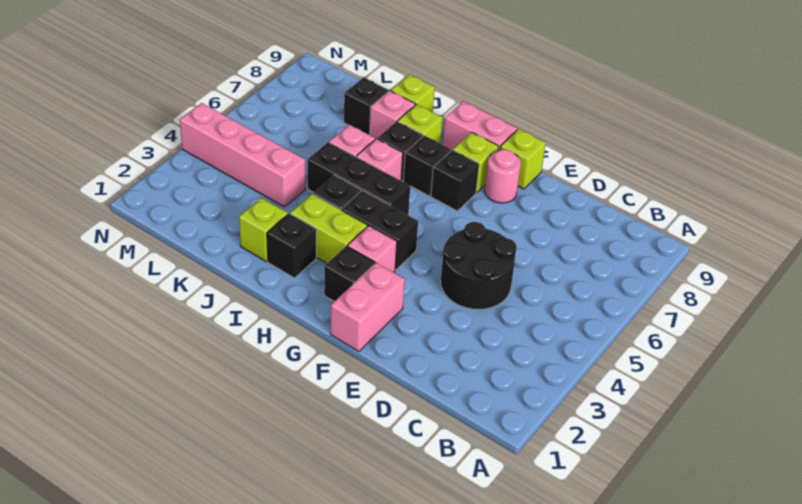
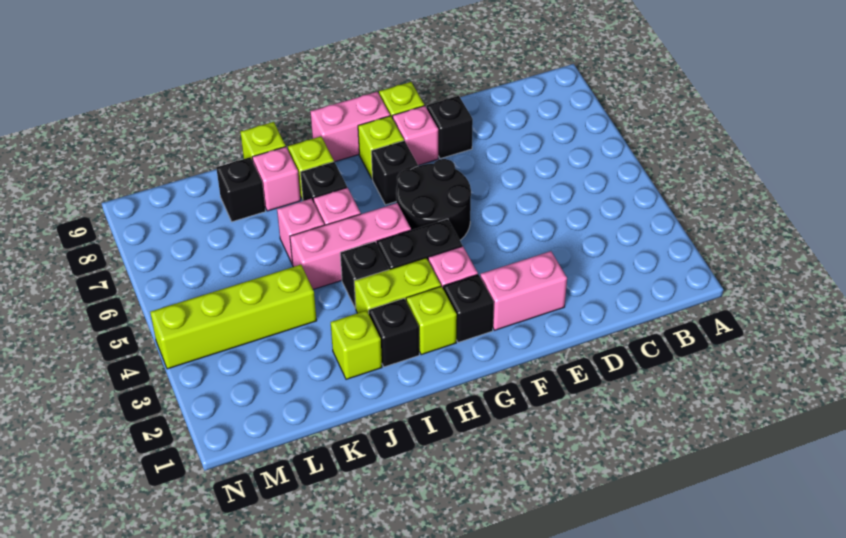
black round brick D4:E5 level 1 -> black round brick F5:G6 level 1
pink brick F1:F2 level 1 -> pink brick E2:F2 level 1
pink round brick F8 level 1 -> pink brick F8 level 1
none -> lime brick H2 level 1
black brick H5:J5 level 1 -> pink brick H5:J5 level 1
black brick H7 level 1 -> black brick E8 level 1
pink brick K4:N4 level 1 -> lime brick K4:N4 level 1

